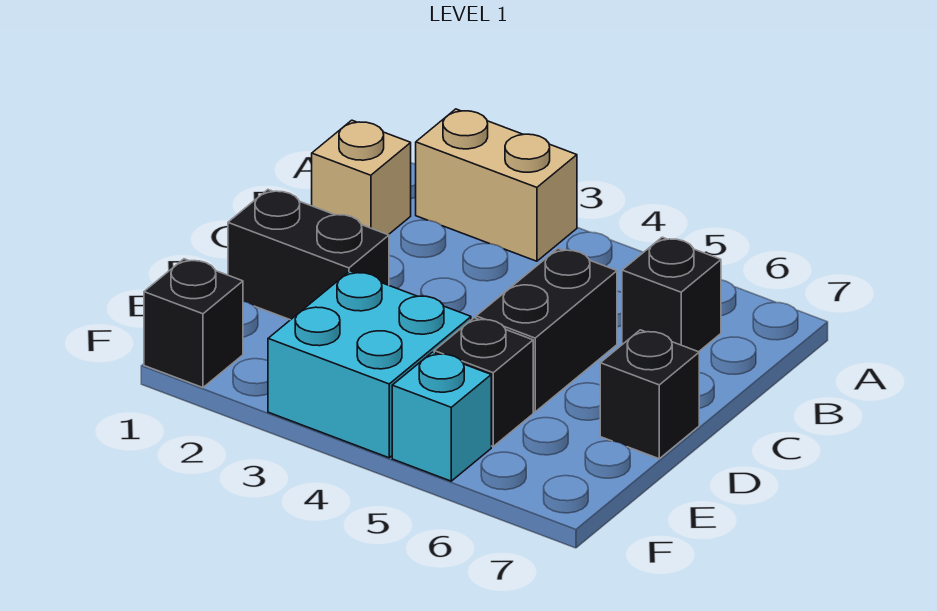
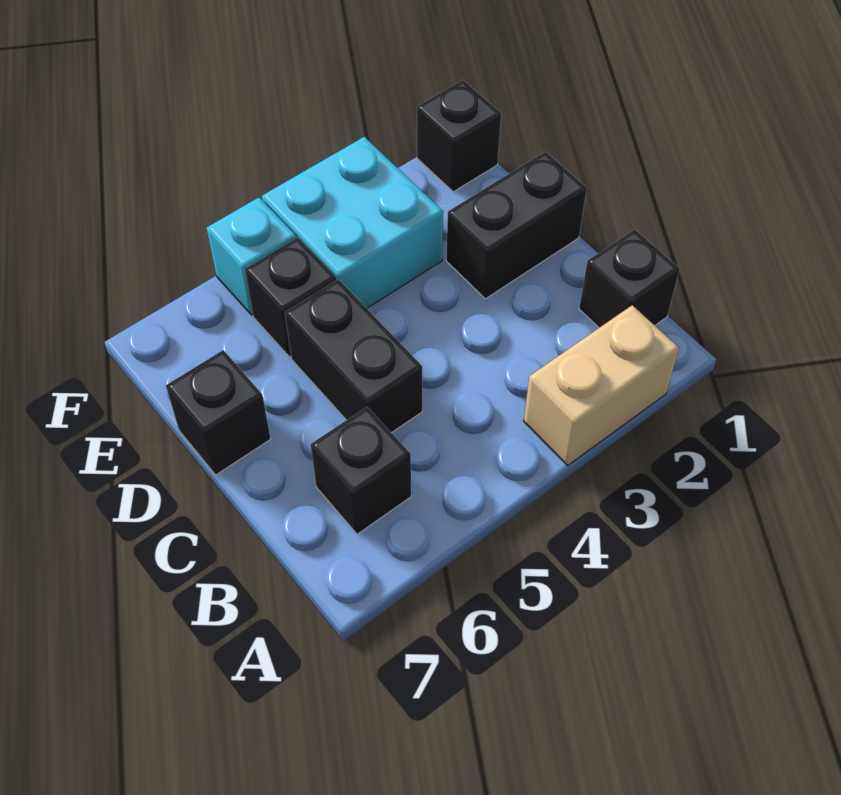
tan brick B1 level 1 -> black brick B1 level 1

